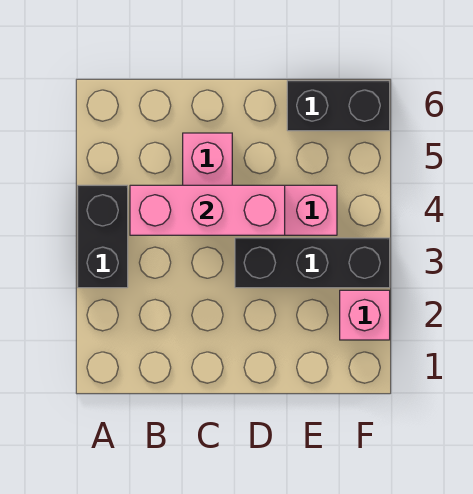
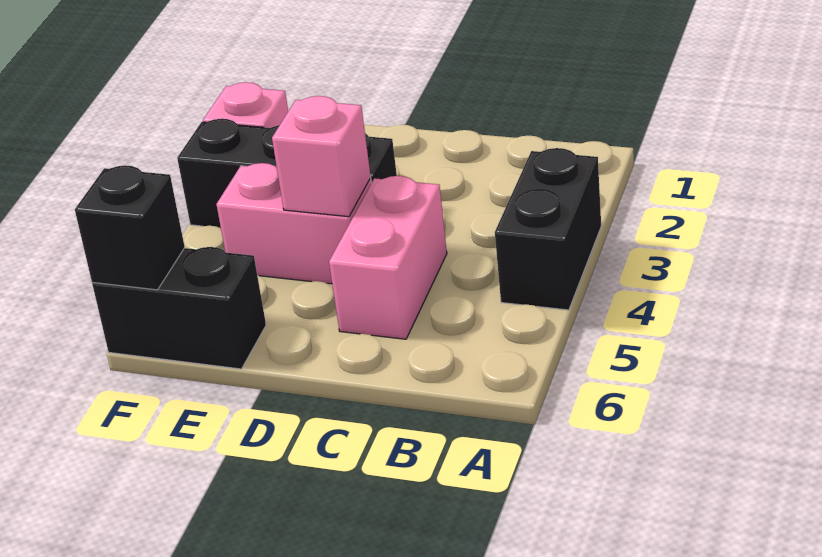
pink brick B4:D4 level 2 -> pink brick D4 level 2
none -> black brick F6 level 2

